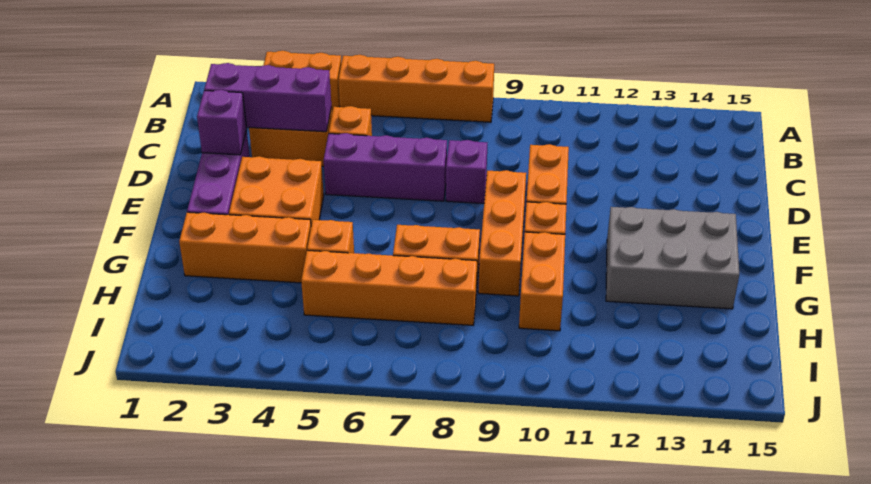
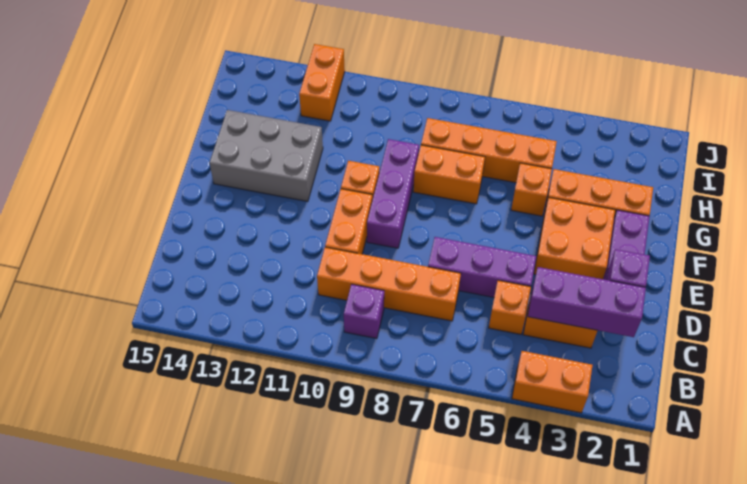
orange brick A5:A8 level 1 -> orange brick C7:C10 level 1
purple brick D8 level 1 -> purple brick B9 level 1
orange brick E9:G9 level 1 -> purple brick E9:G9 level 1
orange brick G10:H10 level 1 -> orange brick I12:J12 level 1

